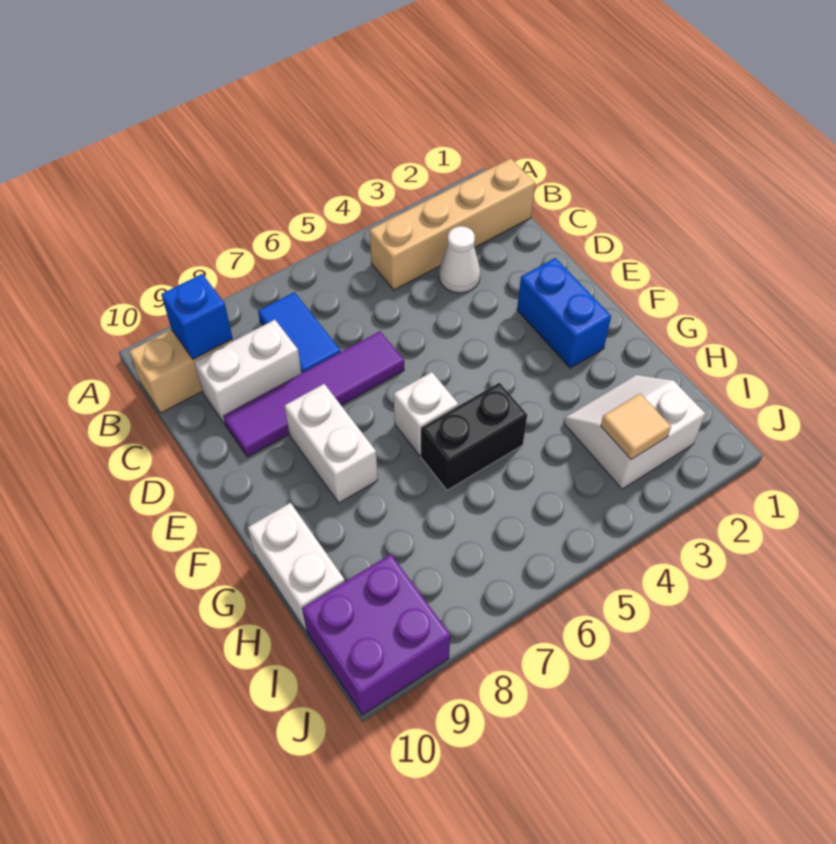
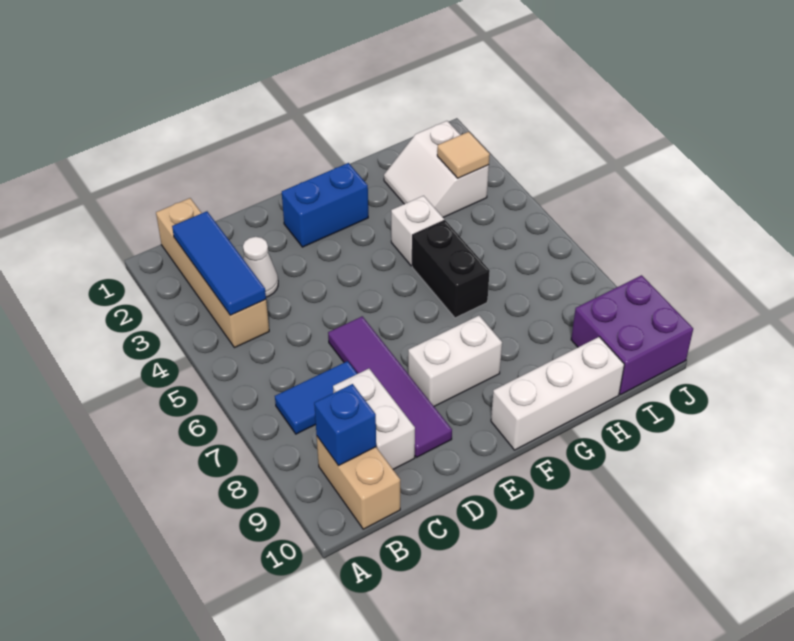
none -> blue tile B2:B4 level 2
white brick F6 level 1 -> white brick G4 level 1
white brick G10:H10 level 1 -> white brick F10:H10 level 1

